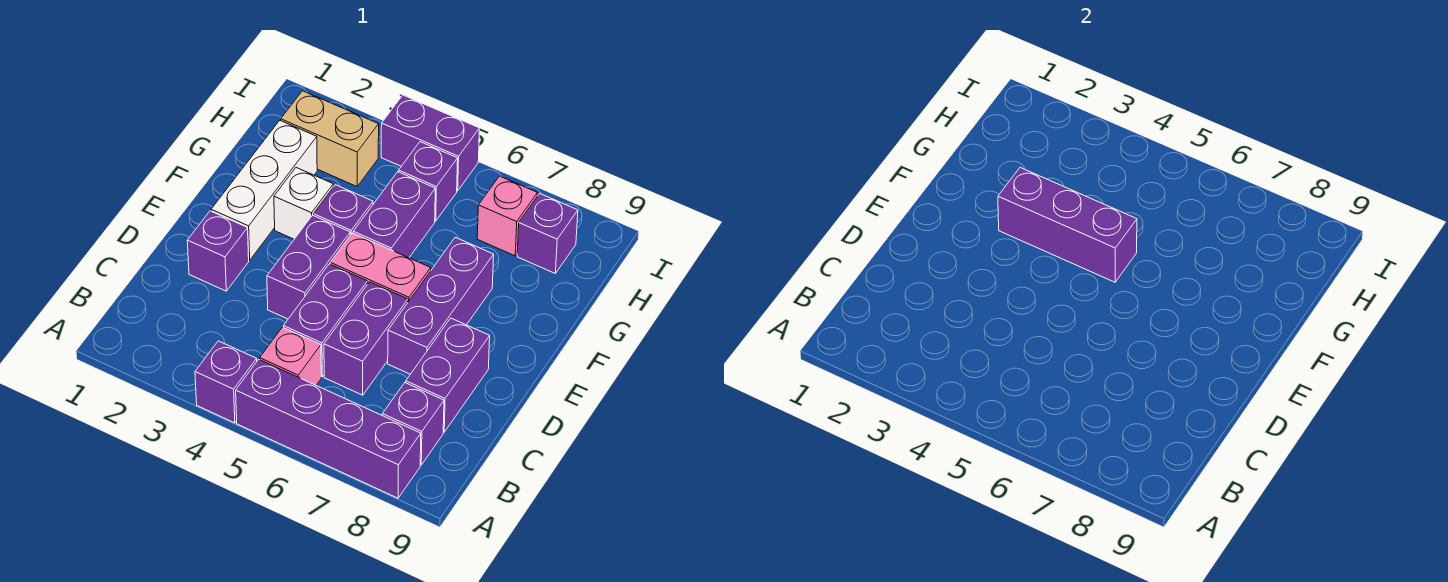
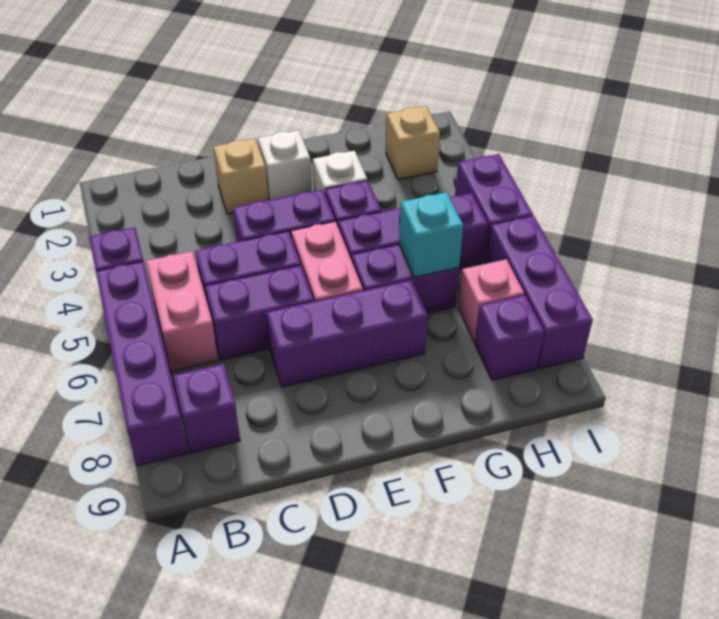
pink brick B5 level 1 -> pink brick B5:B6 level 1
purple brick C8:D8 level 1 -> purple brick F6:G6 level 1
purple brick D2 level 1 -> tan brick D2 level 1
white brick E2:G2 level 1 -> white brick E2 level 1
purple brick F3:F5 level 2 -> purple brick I6:I8 level 1
none -> cyan brick G6 level 2
tan brick H2:H3 level 1 -> tan brick H2 level 1

